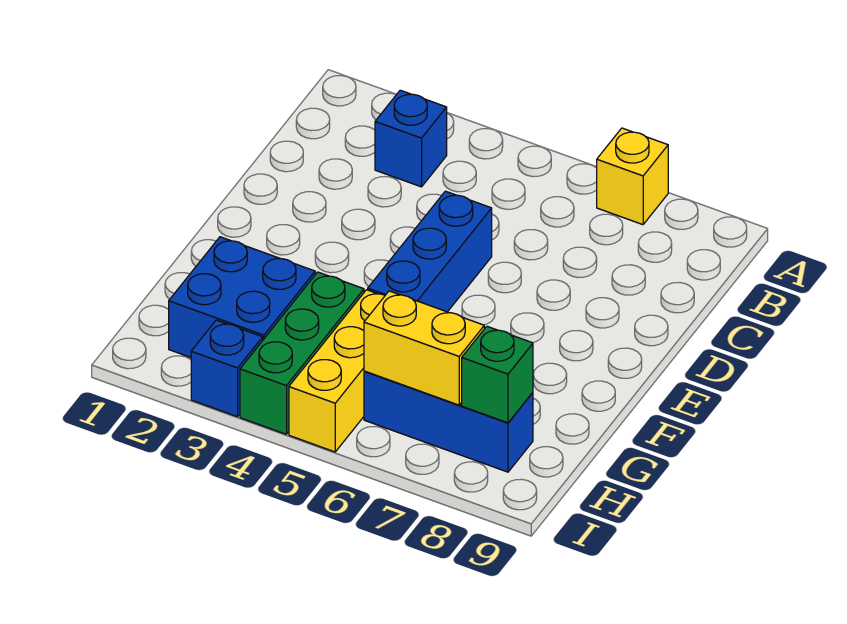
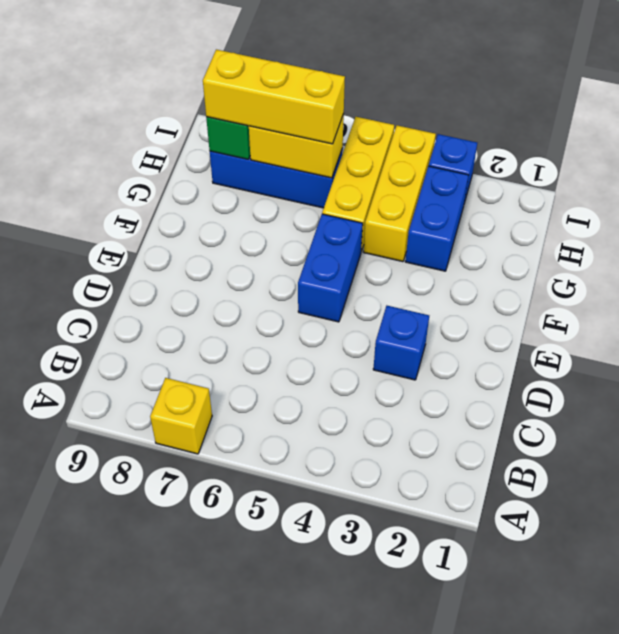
blue brick B3 level 1 -> blue brick D3 level 1
blue brick D5:F5 level 1 -> blue brick E5:F5 level 1
blue brick G2:H3 level 1 -> blue brick G3:H3 level 1
green brick G4:I4 level 1 -> yellow brick G4:I4 level 1
none -> yellow brick H6:H8 level 3

